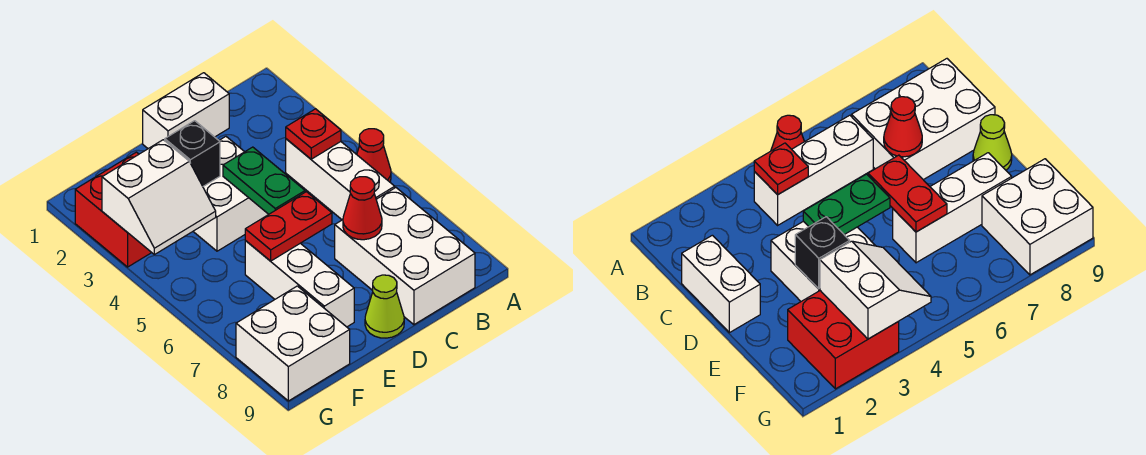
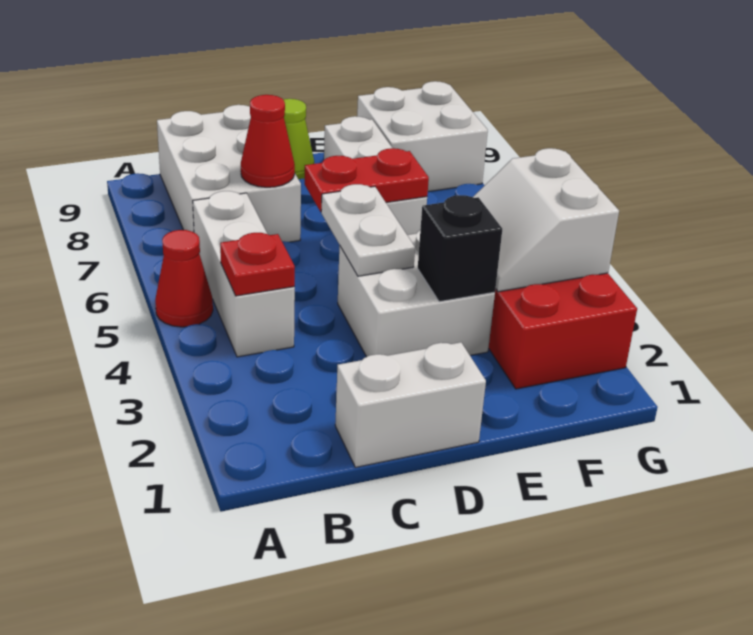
green plate D4:D5 level 2 -> white plate D4:D5 level 2
white slope F3:G4 level 2 top 3 -> white slope F3:G4 level 2 top G

